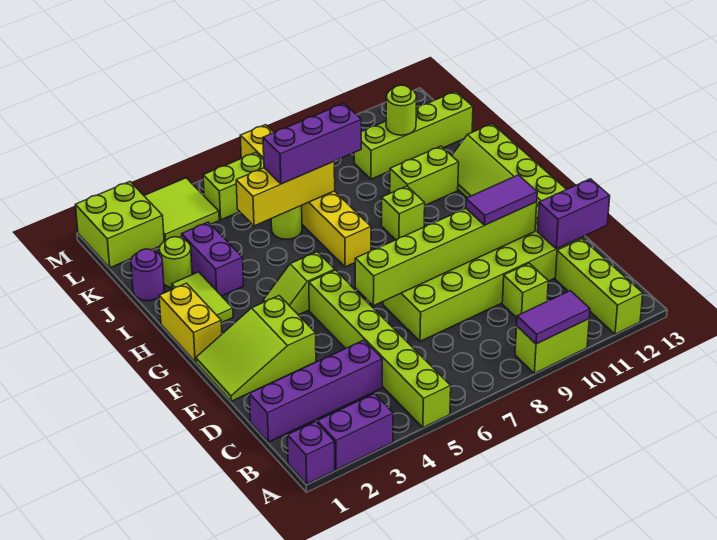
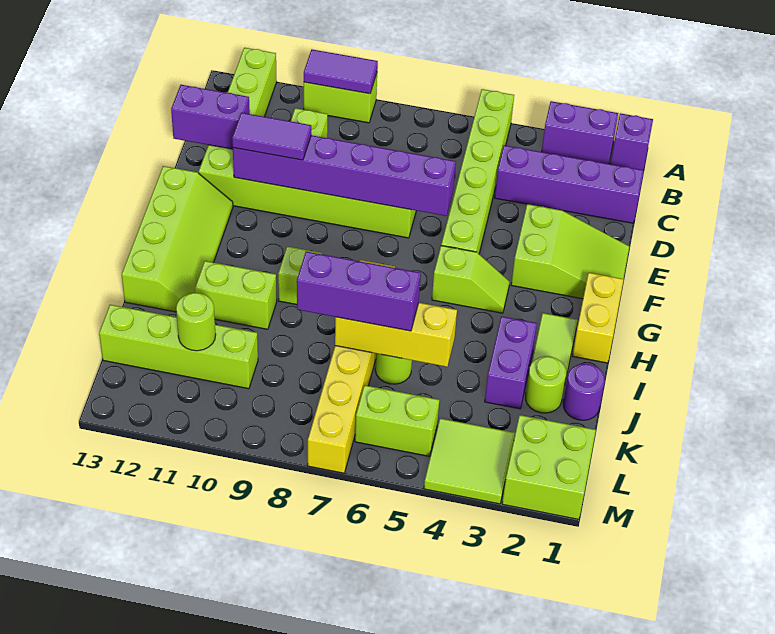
lime brick E6:E11 level 2 -> purple brick E6:E11 level 2

